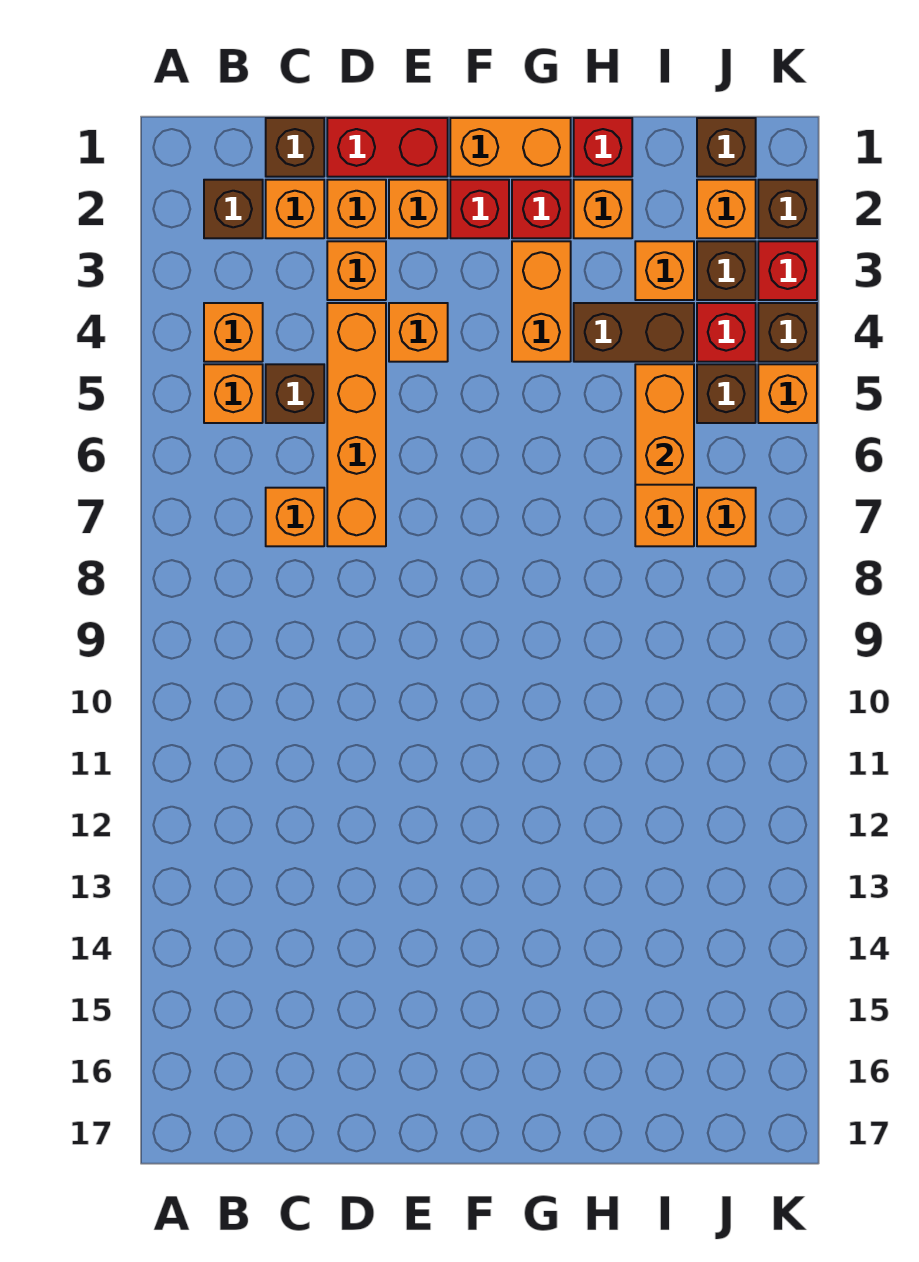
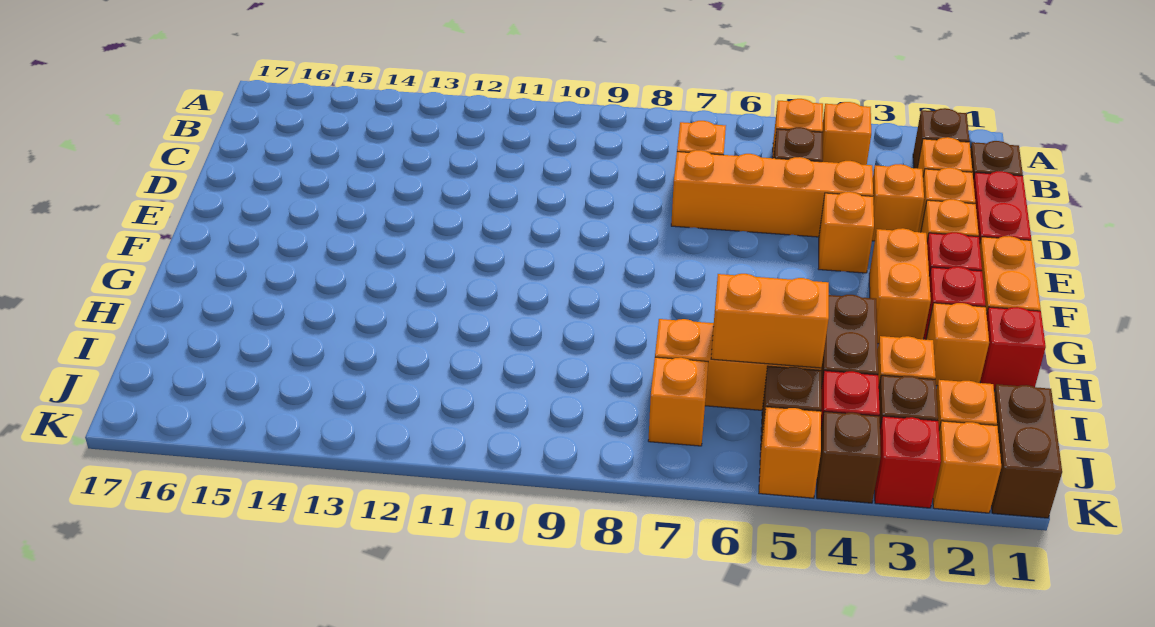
orange brick G3:G4 level 1 -> orange brick F3:G3 level 1
brown brick J1 level 1 -> brown brick J1:K1 level 1
brown brick K2 level 1 -> orange brick K2 level 1

